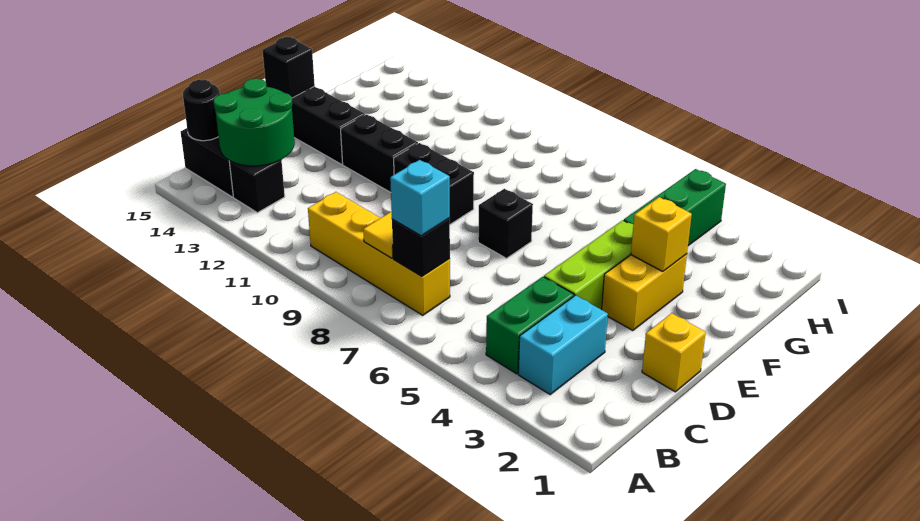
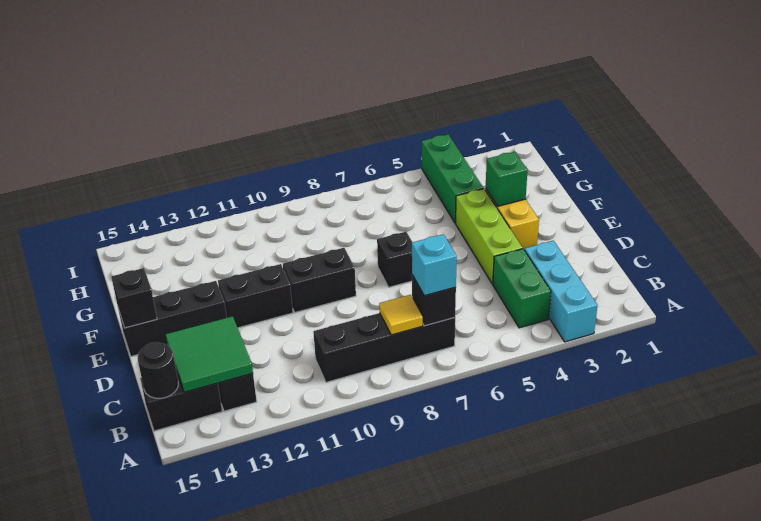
cyan brick B3:C3 level 1 -> cyan brick A3:C3 level 1
yellow brick B7:B10 level 1 -> black brick B7:B10 level 1
green round brick B13:C14 level 2 -> green tile B13:C14 level 2
yellow brick D1 level 1 -> none
yellow brick F3 level 2 -> green brick F3 level 2

